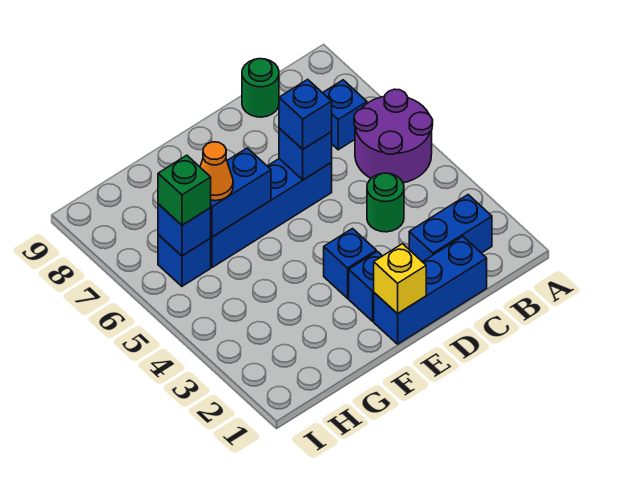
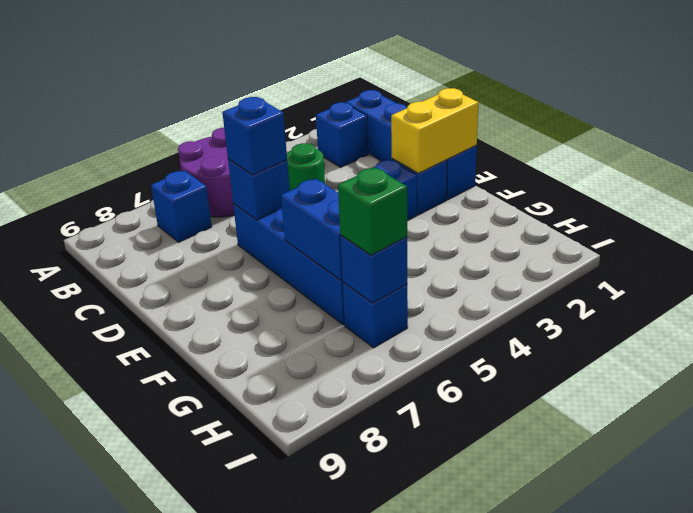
blue brick B2:C2 level 1 -> blue brick B2 level 1
blue brick C1:E1 level 1 -> blue brick B1:E1 level 1
green round brick C9 level 1 -> none
yellow brick E1 level 2 -> yellow brick E1:E2 level 2
orange cone G6 level 3 -> none

